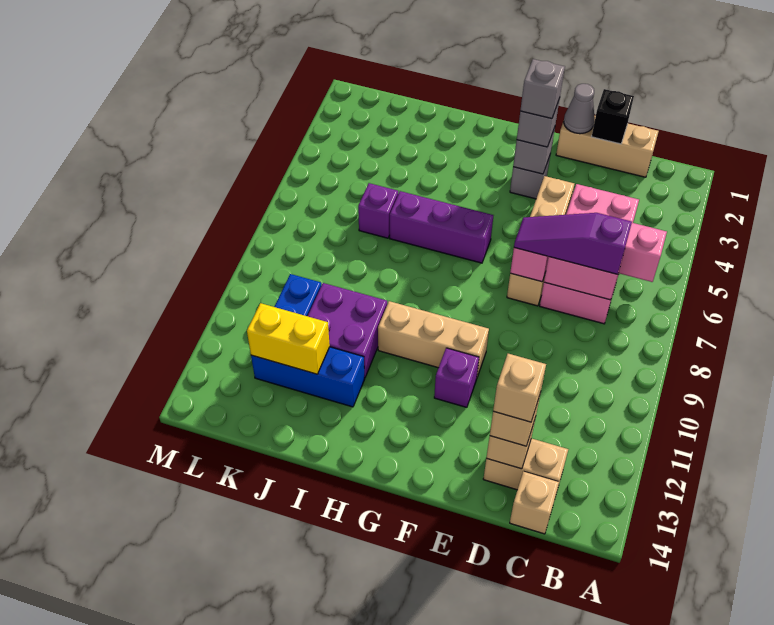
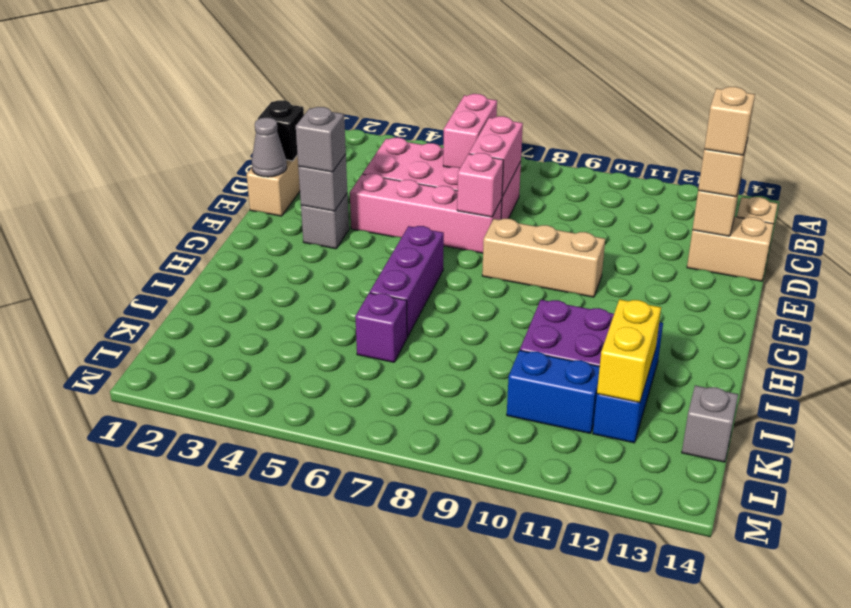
purple slope C7:E7 level 3 top C -> none
tan brick C13:D13 level 1 -> tan brick D13:D14 level 1
tan brick E4:E7 level 1 -> pink brick E4:E7 level 1
grey brick F3 level 4 -> grey brick K14 level 1
tan brick F10:H10 level 1 -> tan brick F8:F10 level 1
purple brick F11 level 1 -> none

